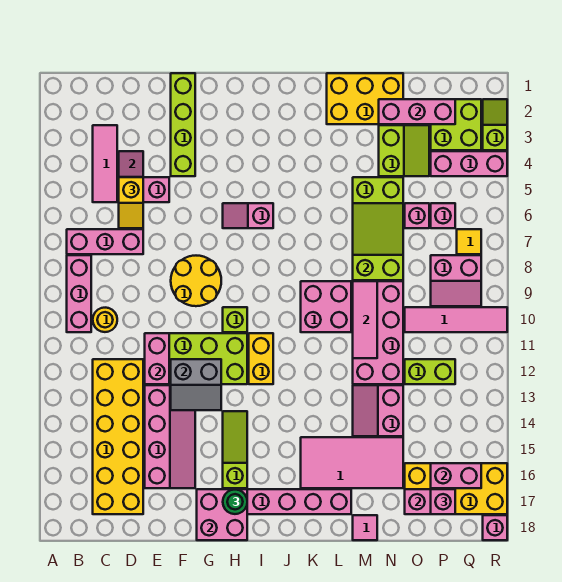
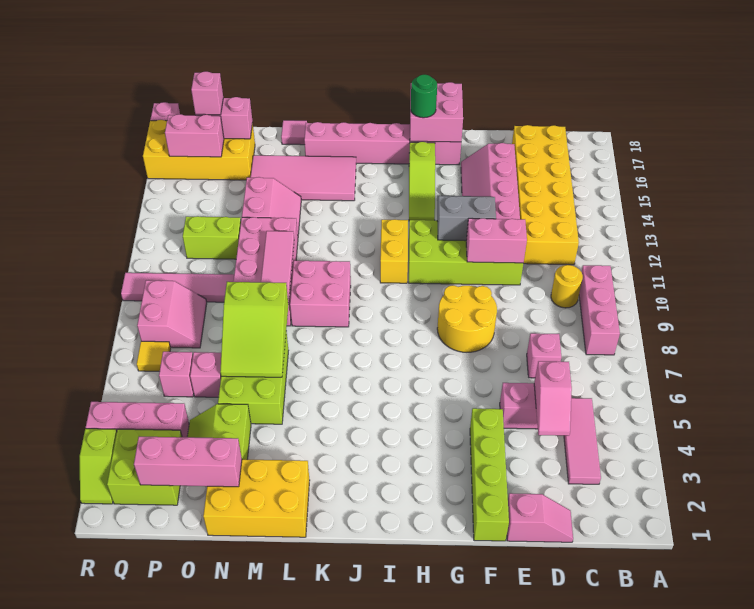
pink brick B7:D7 level 1 -> pink brick D7 level 1
yellow slope D5:D6 level 3 top 5 -> none
pink brick E11:E12 level 2 -> pink brick E11:F11 level 2
pink slope H6:I6 level 1 top I -> pink slope D1:E1 level 1 top E
lime brick H10 level 1 -> none
pink slope P8:Q9 level 1 top 8 -> pink slope P8:Q9 level 1 top Q

